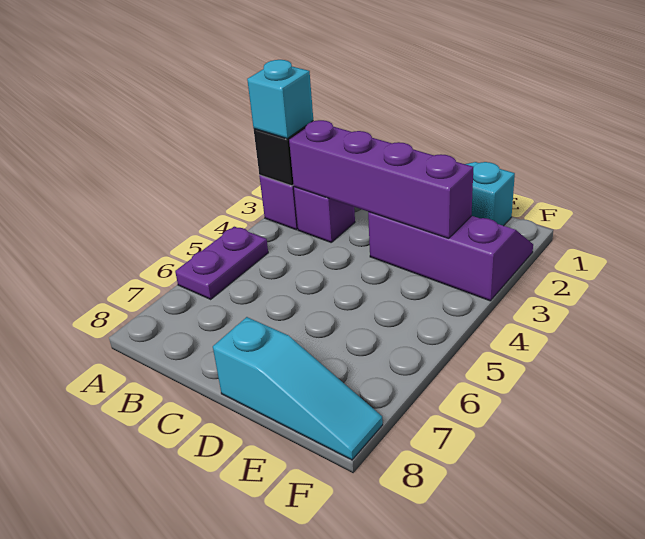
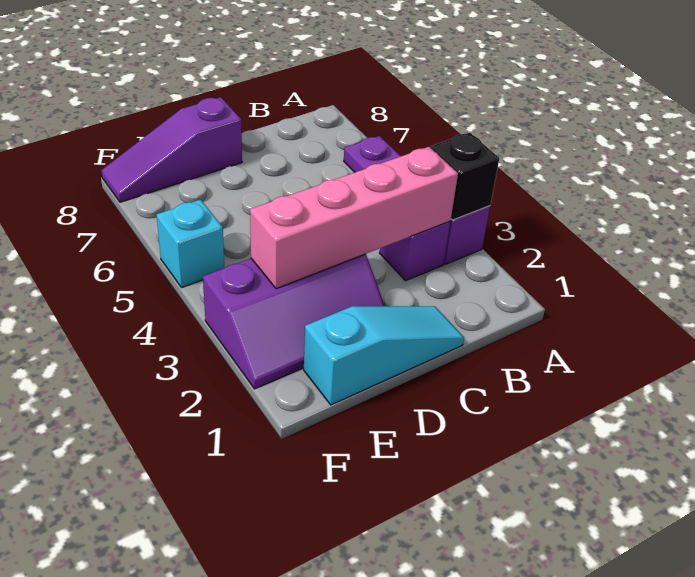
cyan brick A3 level 3 -> cyan brick F5 level 1
purple brick B3:E3 level 2 -> pink brick B3:E3 level 2
cyan slope D8:F8 level 1 top D -> purple slope D8:F8 level 1 top D

